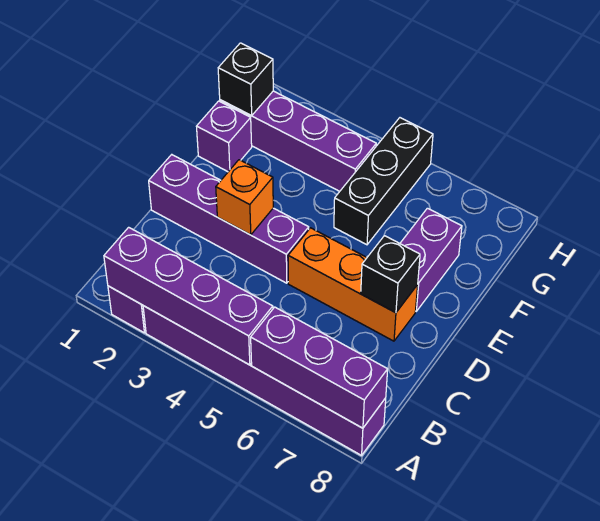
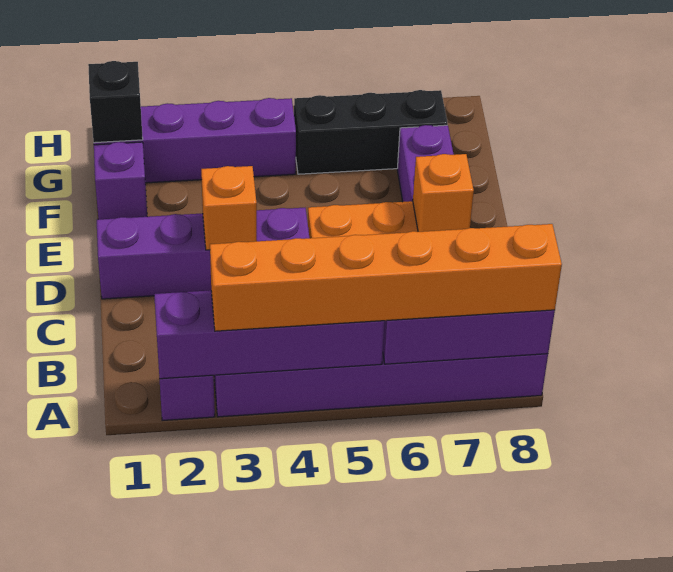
none -> orange brick A3:A8 level 3
black brick D7 level 2 -> orange brick D7 level 2
black brick F5:H5 level 1 -> black brick G5:G7 level 1

